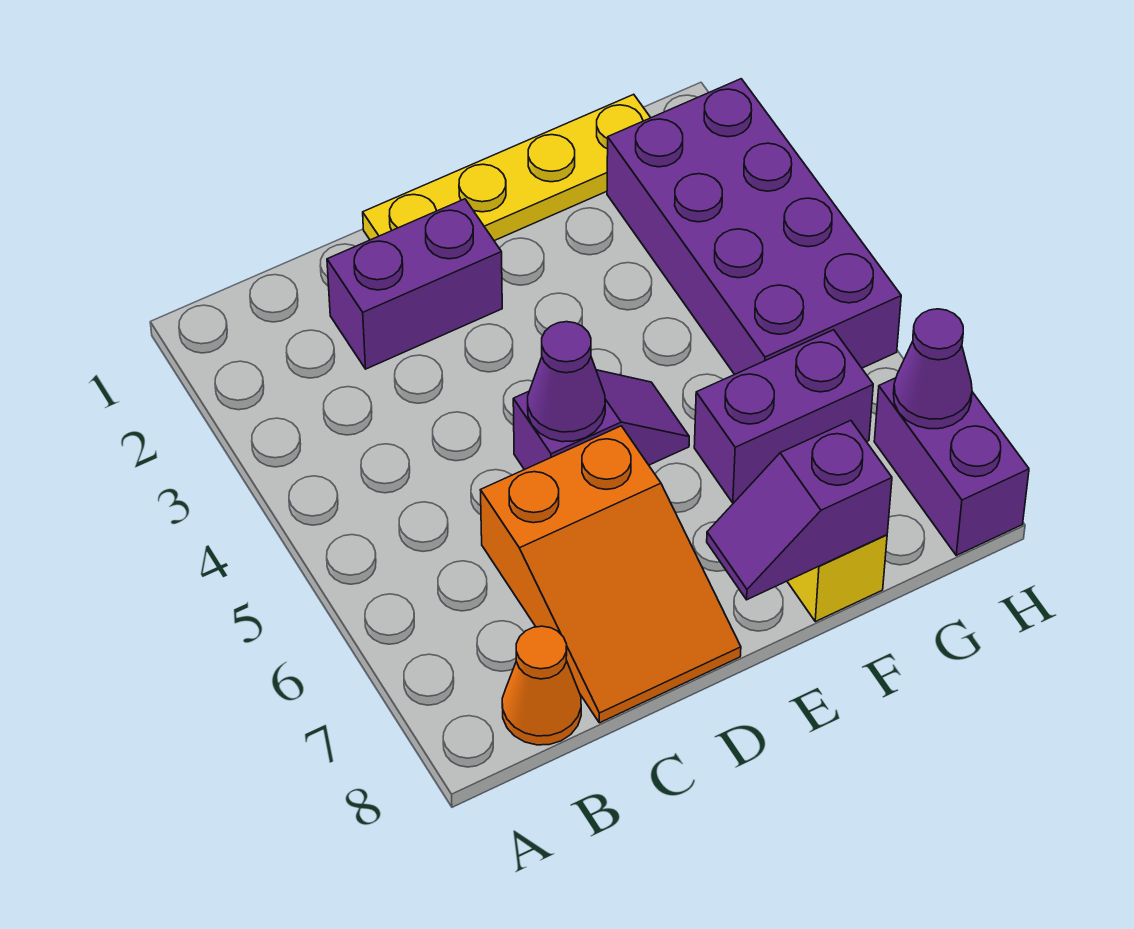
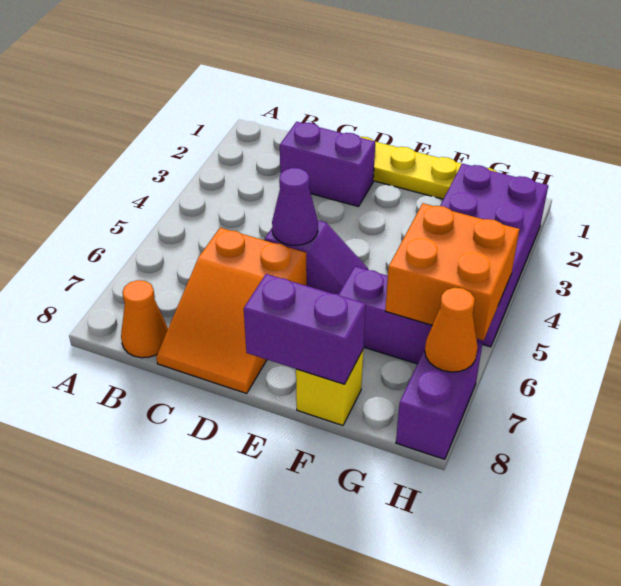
purple slope E8:F8 level 2 top F -> purple brick E8:F8 level 2
none -> orange brick G5:H6 level 2
purple cone H7 level 2 -> orange cone H7 level 2

